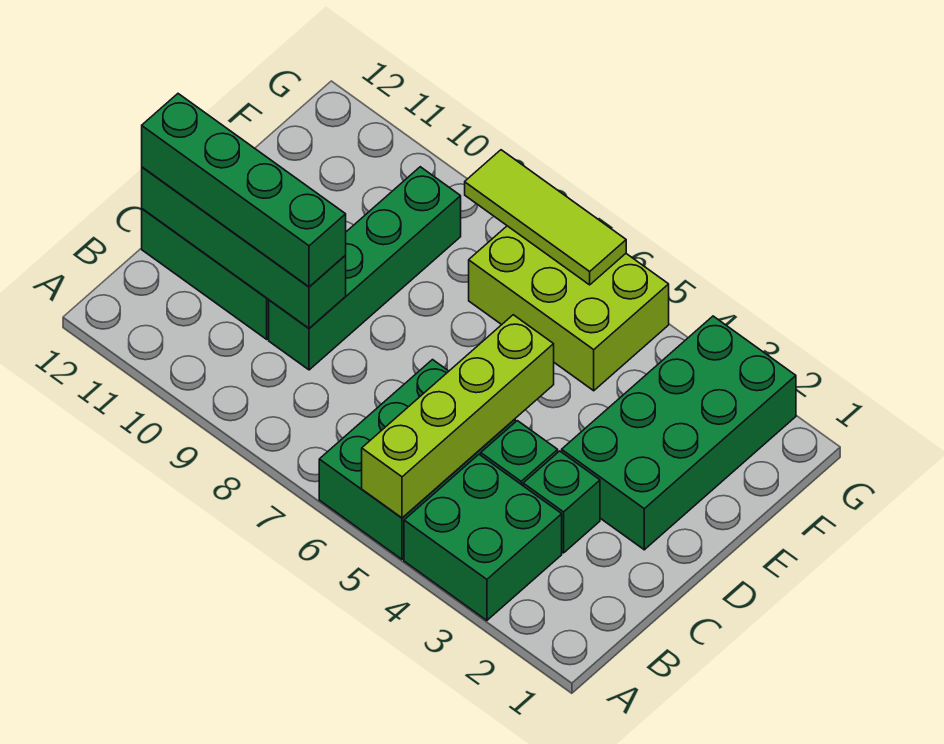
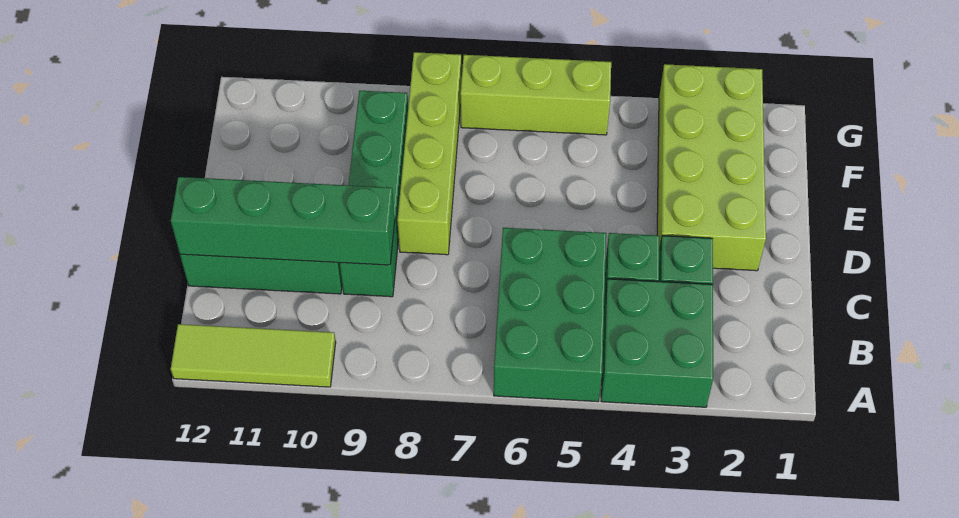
lime brick A5:D5 level 2 -> lime brick D8:G8 level 1
green brick C9:C12 level 3 -> none
green brick D2:G3 level 1 -> lime brick D2:G3 level 1
lime brick F5:G7 level 1 -> lime brick G5:G7 level 1
lime tile G6:G8 level 2 -> lime tile A10:A12 level 1

